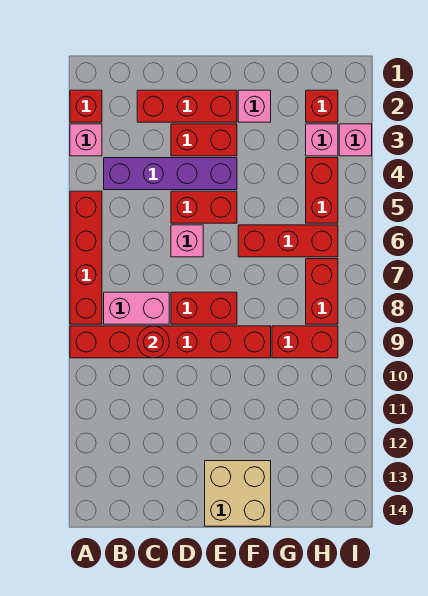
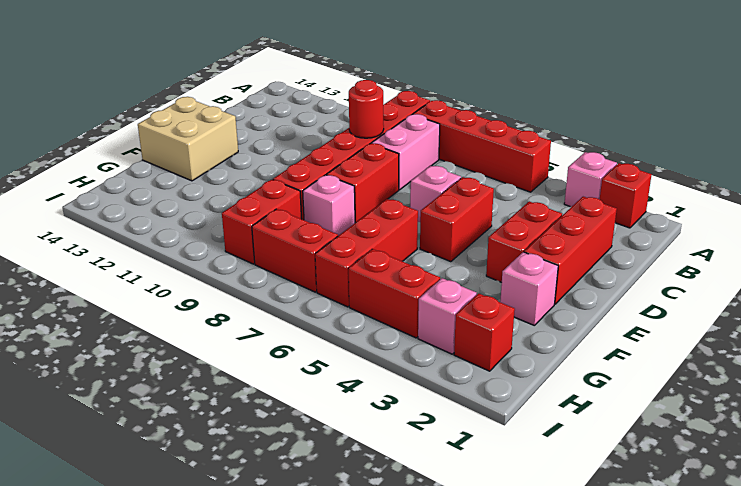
purple brick B4:E4 level 1 -> none
pink brick I3 level 1 -> pink brick F8 level 1

